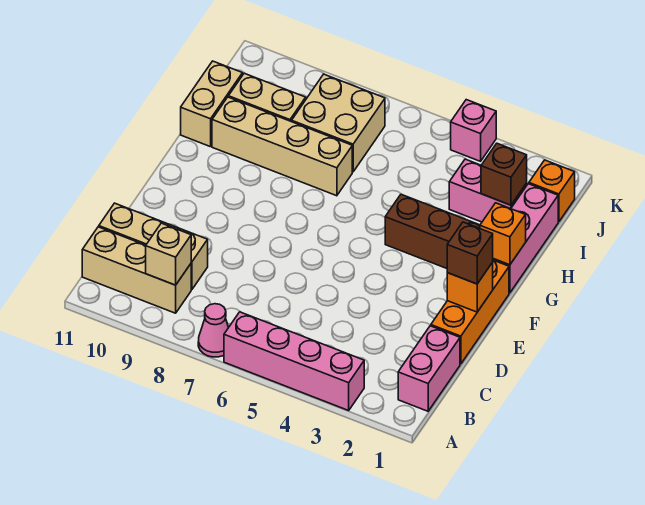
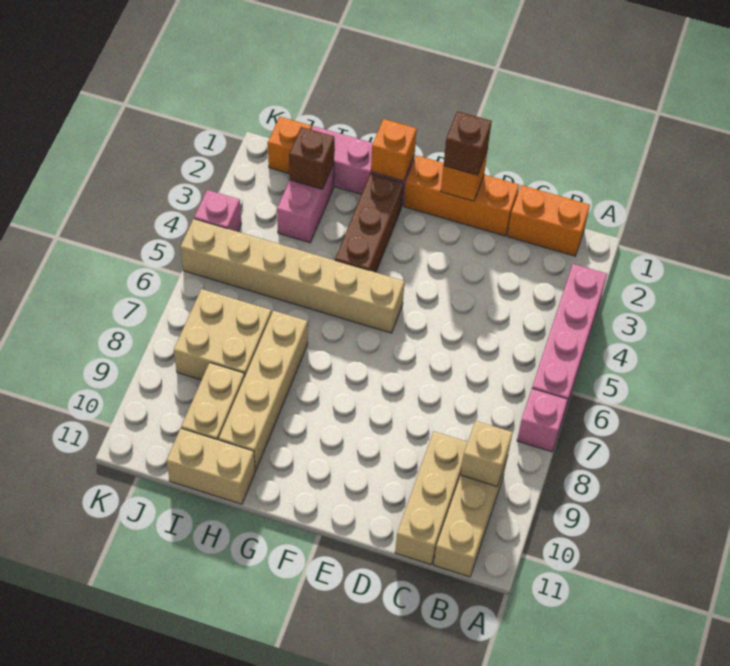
pink cone A7 level 1 -> pink brick A7 level 1
pink brick B1:C1 level 1 -> orange brick B1:C1 level 1
none -> tan brick F5:K5 level 1

